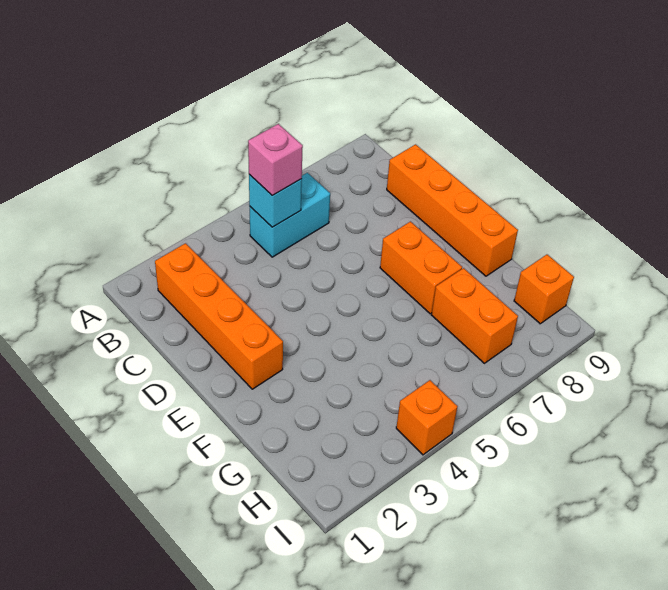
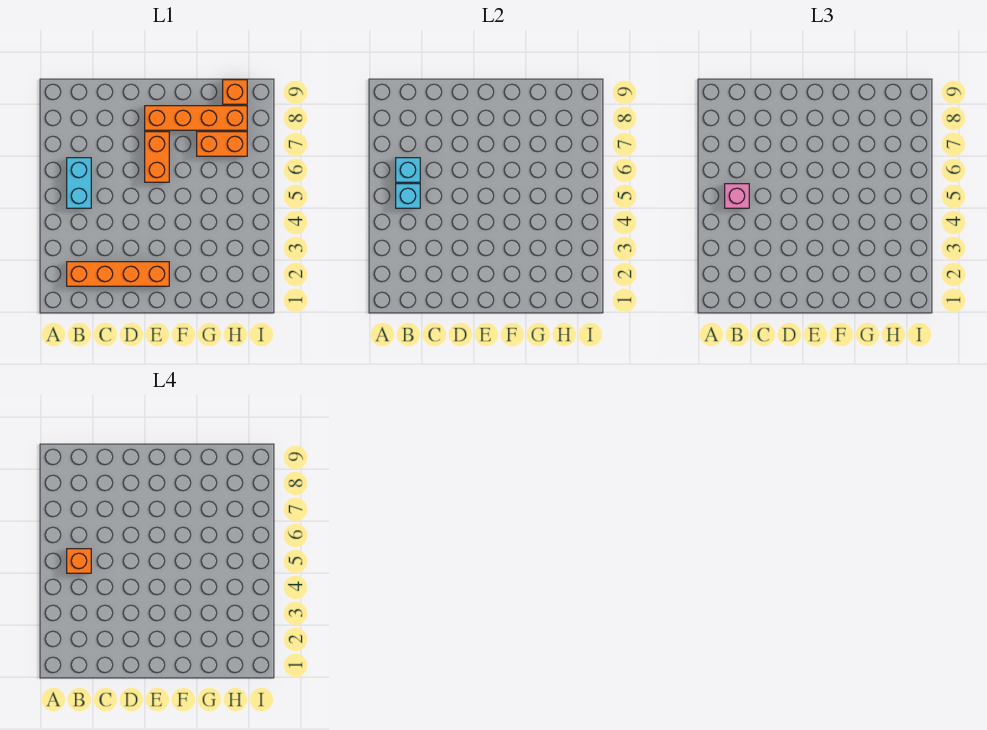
none -> cyan brick B6 level 2
orange brick C9:F9 level 1 -> orange brick E8:H8 level 1
orange brick E7:F7 level 1 -> orange brick E6:E7 level 1
orange brick I4 level 1 -> orange brick B5 level 4

